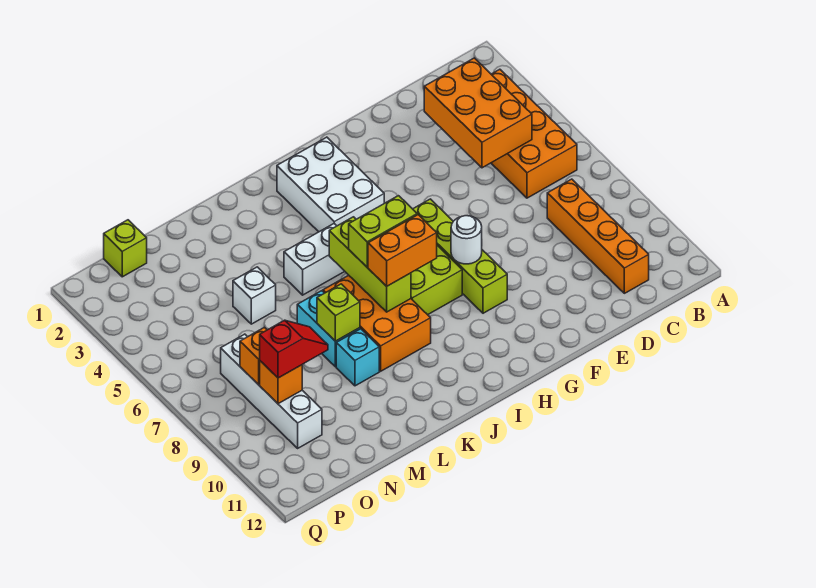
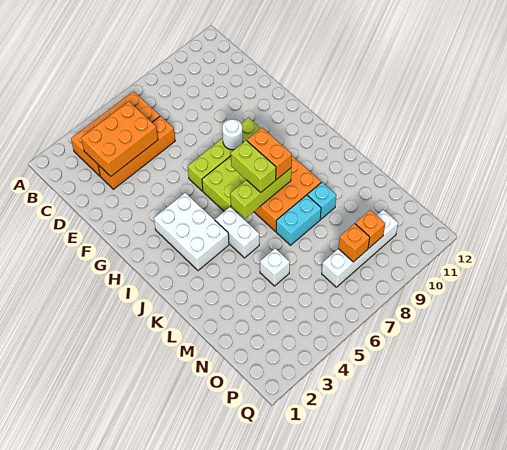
orange brick C8:C11 level 1 -> orange brick D3:D6 level 1
white brick H2:I4 level 1 -> white brick H3:J4 level 1
lime brick L8 level 2 -> none
red slope N9:O9 level 3 top O -> none
lime brick O1 level 1 -> none

